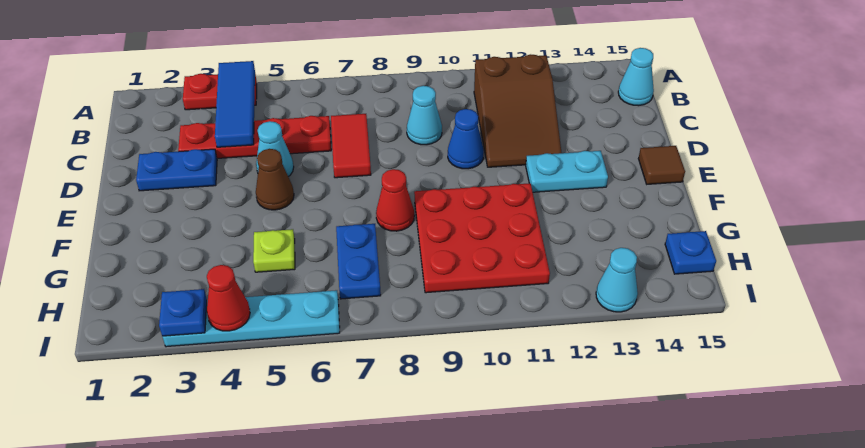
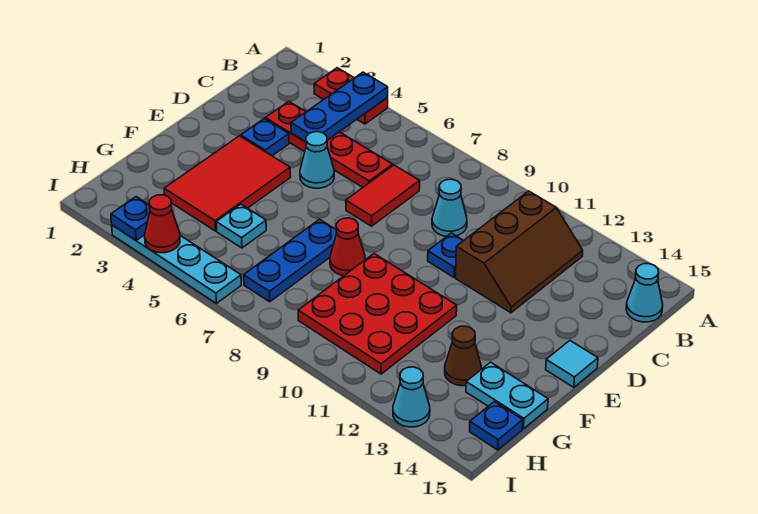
blue tile A4:C4 level 2 -> blue plate A4:C4 level 2
brown slope B11:D12 level 1 top B -> brown slope B11:D12 level 1 top 11
blue plate D2:D3 level 1 -> blue plate D3 level 1
blue cone D10 level 1 -> blue plate D10 level 1
none -> red tile E3:G4 level 1
brown cone E5 level 1 -> brown cone G13 level 1
cyan plate E12:E13 level 1 -> cyan plate G14:G15 level 1
brown tile E15 level 1 -> cyan tile E15 level 1
lime plate G5 level 1 -> cyan plate G5 level 1
blue plate G7:H7 level 1 -> blue plate F7:H7 level 1

